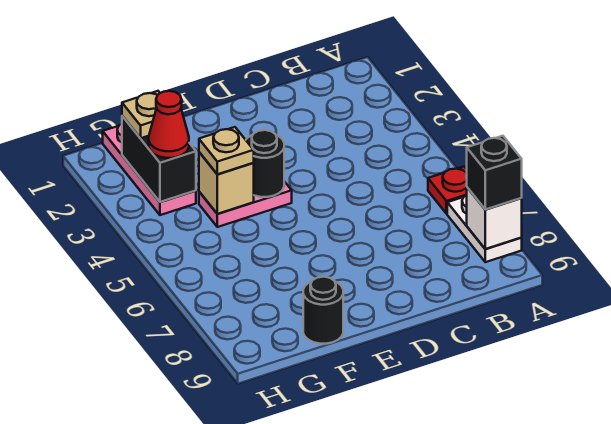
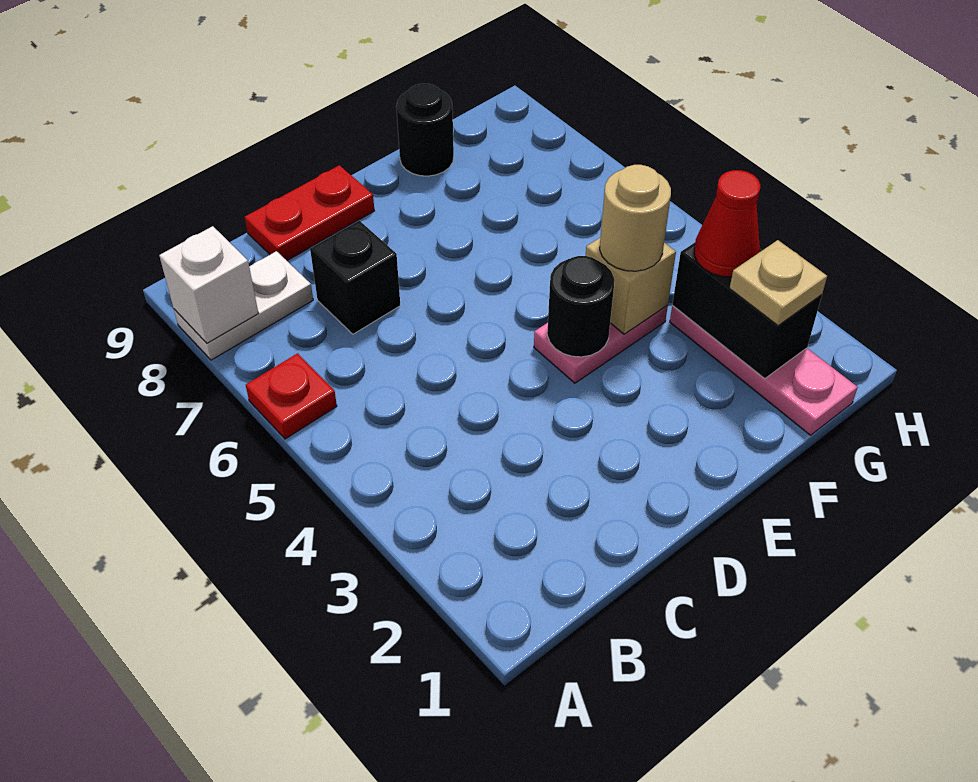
white plate A7:A8 level 1 -> white plate A8:B8 level 1
black brick A8 level 3 -> black brick C7 level 1
none -> red plate C9:D9 level 1
tan plate F4 level 3 -> tan round brick F4 level 3

